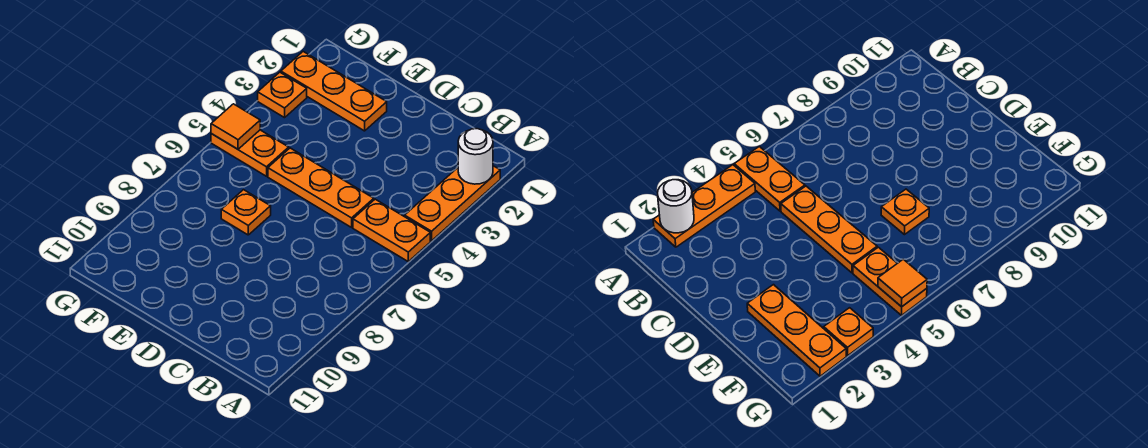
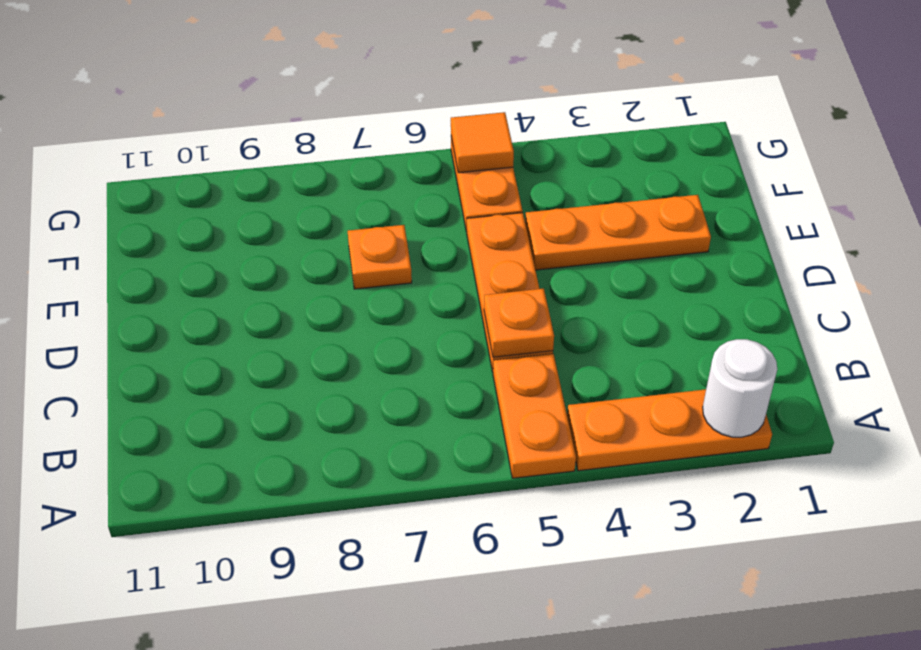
orange plate E2:G2 level 1 -> orange plate E2:E4 level 1
orange plate G3 level 1 -> orange plate C5 level 2

